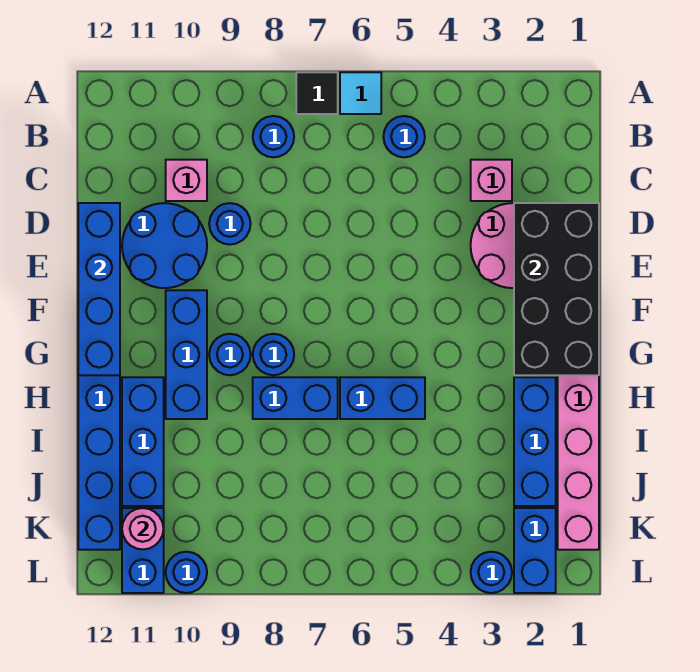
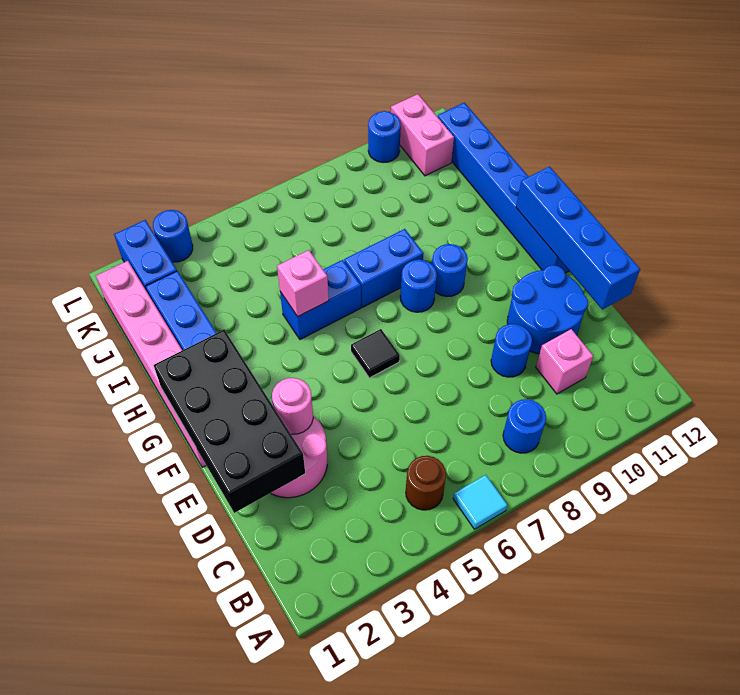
black tile A7 level 1 -> black tile F6 level 1
blue round brick B5 level 1 -> brown round brick B5 level 1
pink brick C3 level 1 -> pink brick H5 level 2
blue brick F10:H10 level 1 -> none
blue brick H11:J11 level 1 -> none
blue brick K11:L11 level 1 -> pink brick K11:L11 level 1
pink round brick K11 level 2 -> pink round brick E3 level 2

